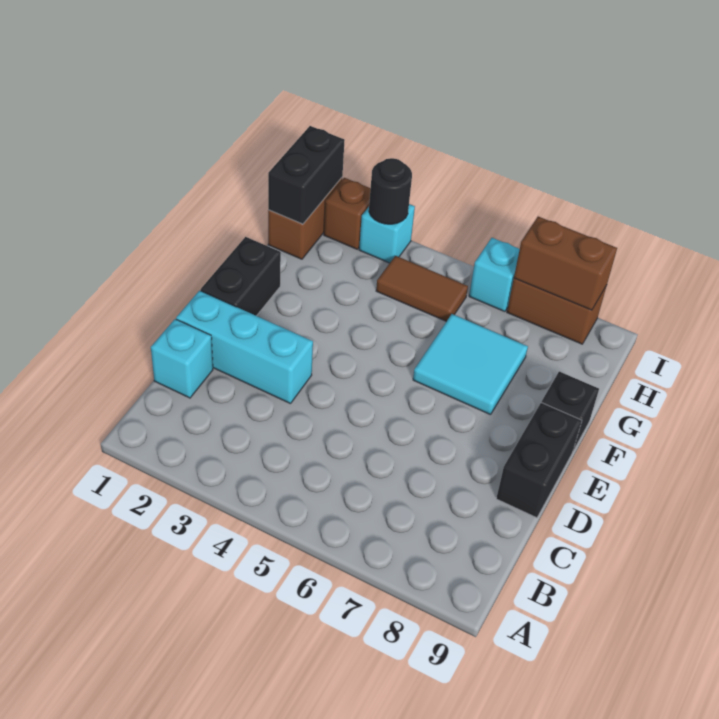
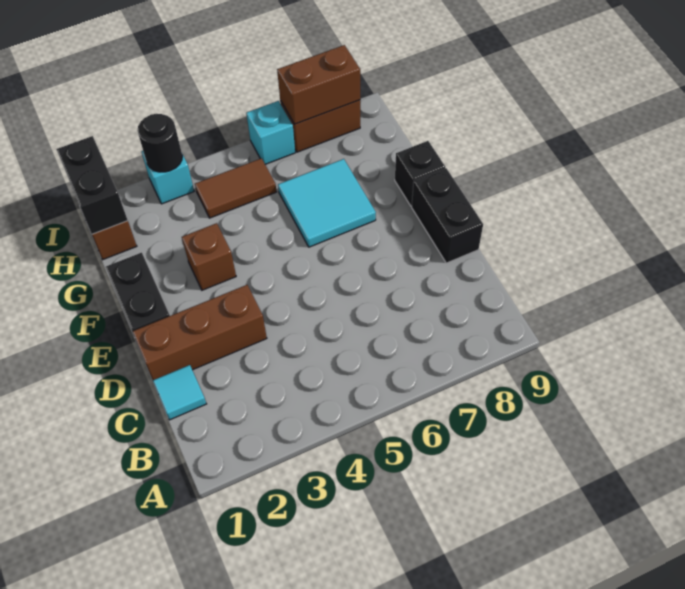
cyan brick C1 level 1 -> cyan tile C1 level 1
cyan brick D1:D3 level 1 -> brown brick D1:D3 level 1
brown brick I2 level 1 -> brown brick F3 level 1

